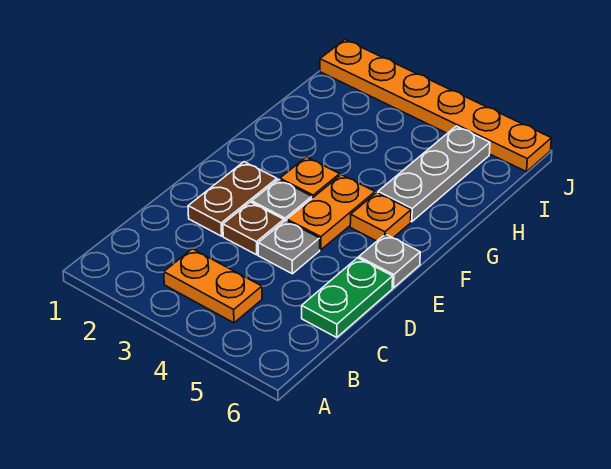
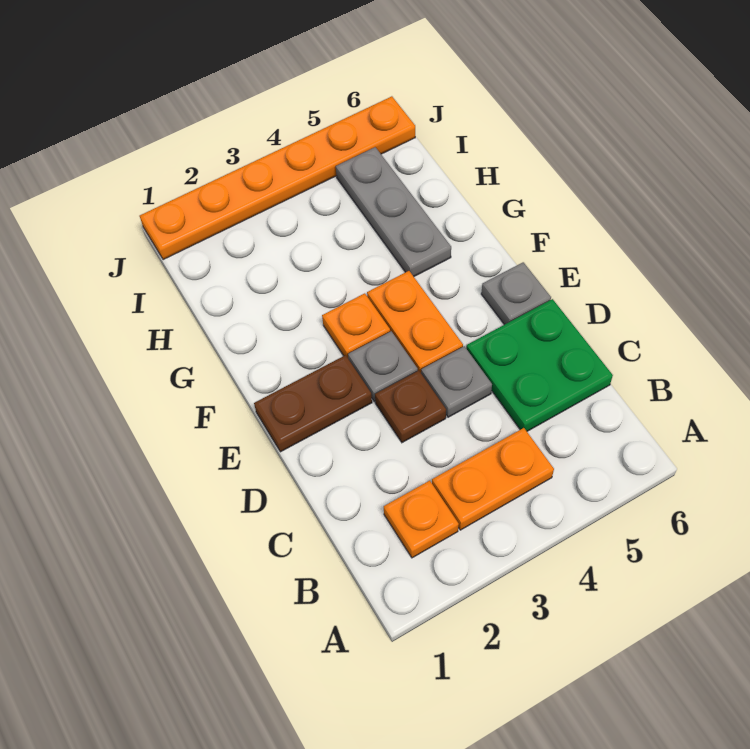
green plate C6:D6 level 1 -> green plate C5:D6 level 1
brown plate D2:E2 level 1 -> brown plate E1:E2 level 1
orange plate F5 level 1 -> orange plate B2 level 1

